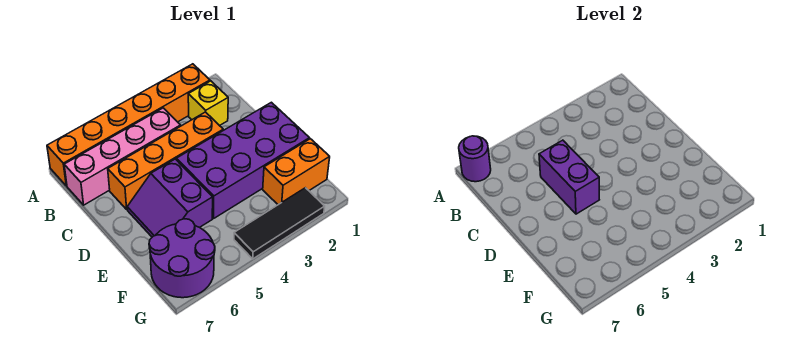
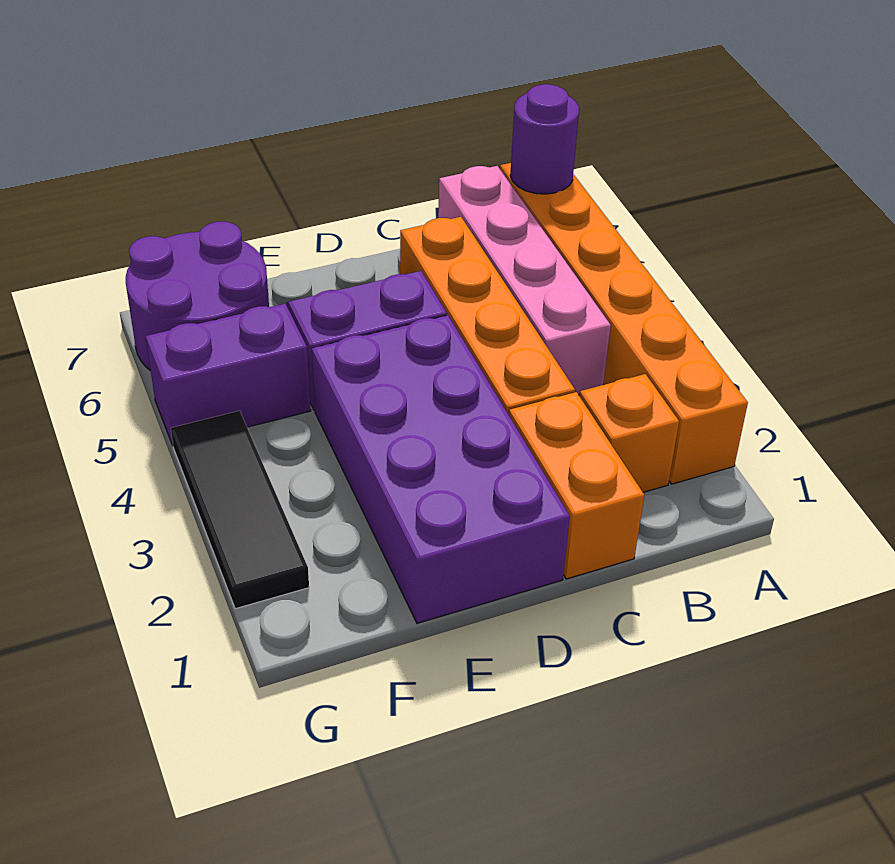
yellow brick B2 level 1 -> orange brick B2 level 1
purple brick C5:D5 level 2 -> purple brick F5:G5 level 1
orange brick F1:F2 level 1 -> orange brick C1:C2 level 1

